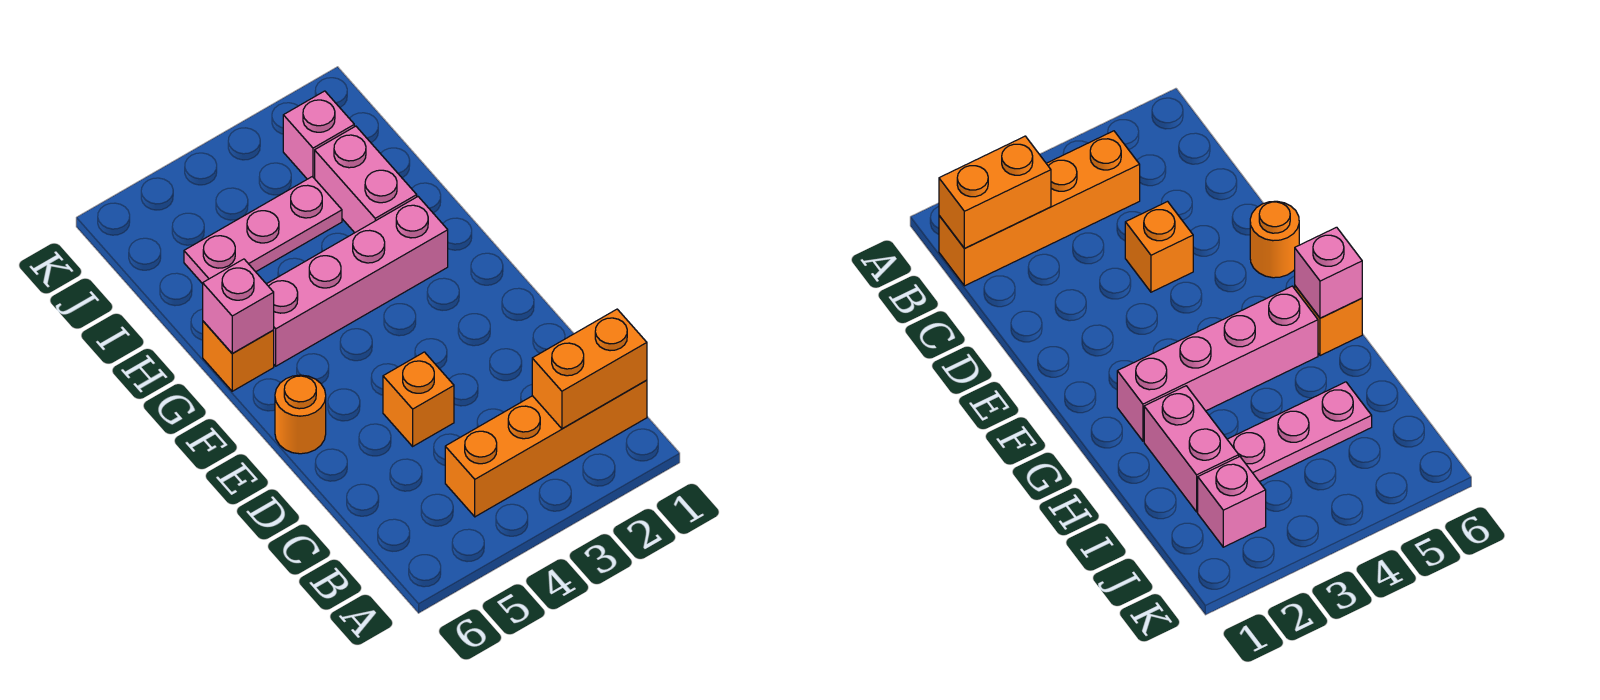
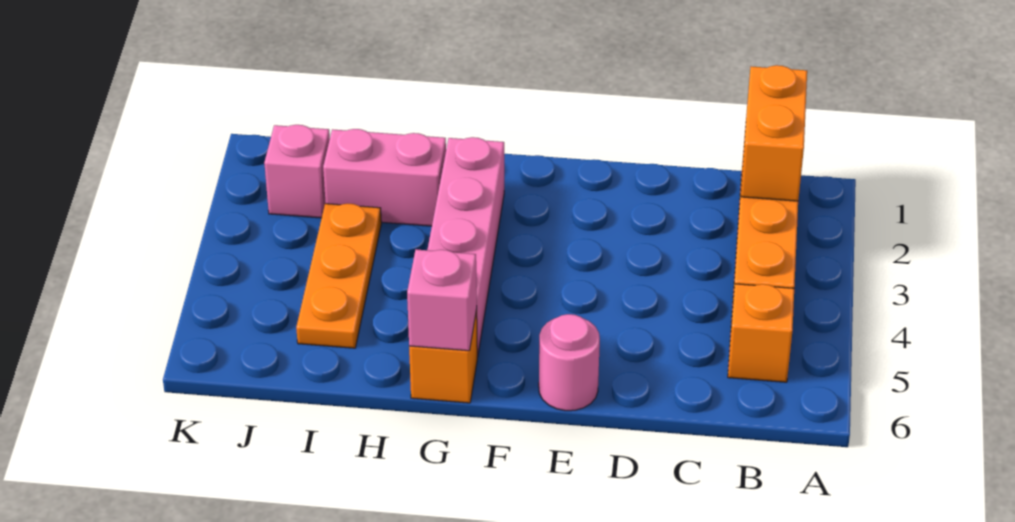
orange brick D4 level 1 -> orange brick B5 level 1
orange round brick E6 level 1 -> pink round brick E6 level 1
pink plate I3:I5 level 1 -> orange plate I3:I5 level 1

